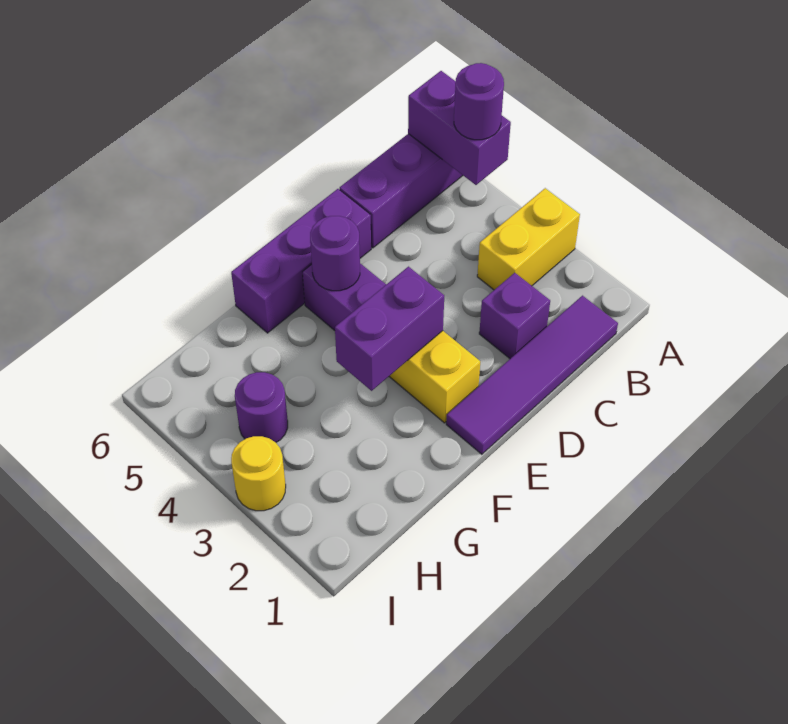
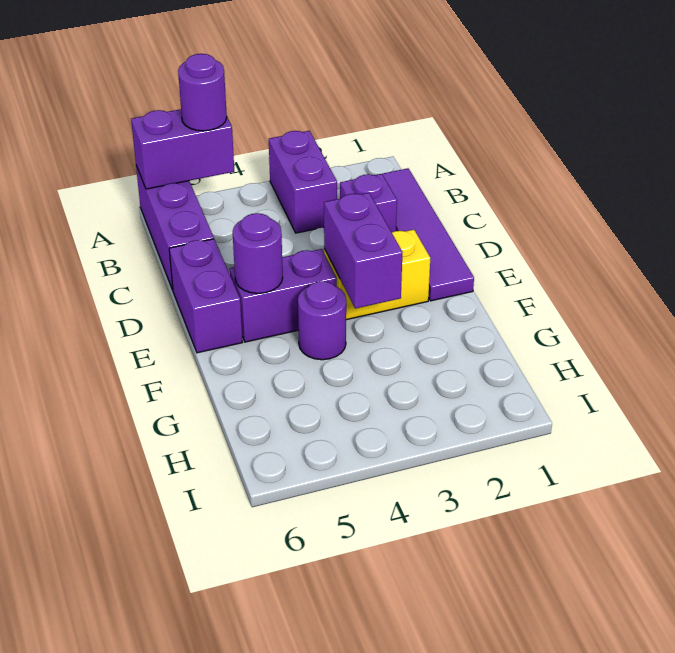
yellow brick A3:B3 level 1 -> purple brick A3:B3 level 1
purple brick D6:F6 level 1 -> purple brick D6:E6 level 1
purple round brick H4 level 1 -> purple round brick F4 level 1
yellow round brick I3 level 1 -> none

